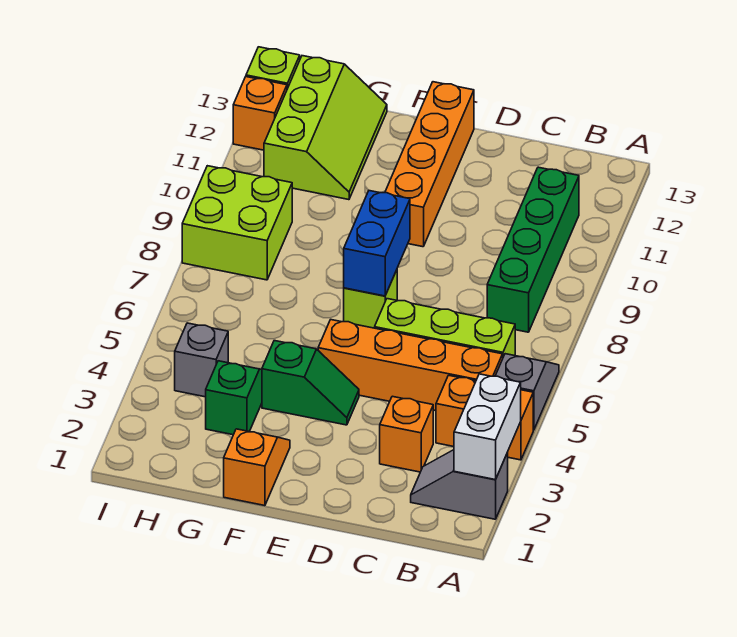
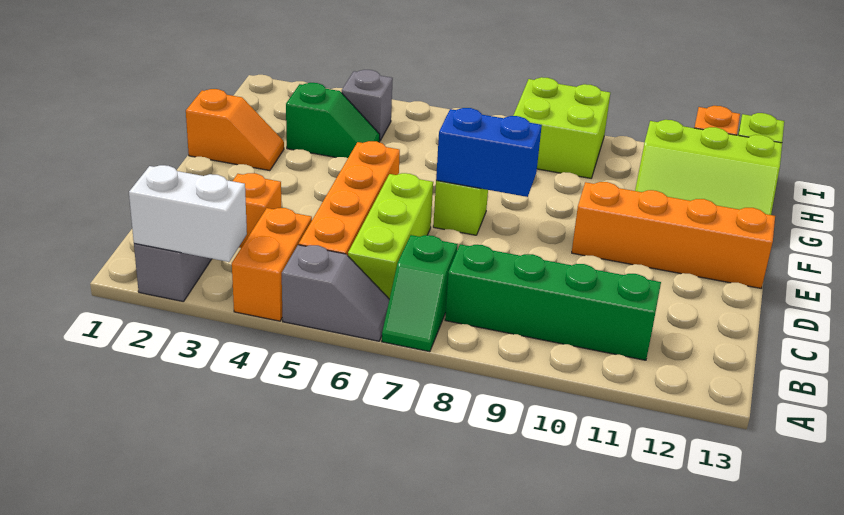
green slope E4:F4 level 1 top F -> green slope A7:B7 level 1 top B

